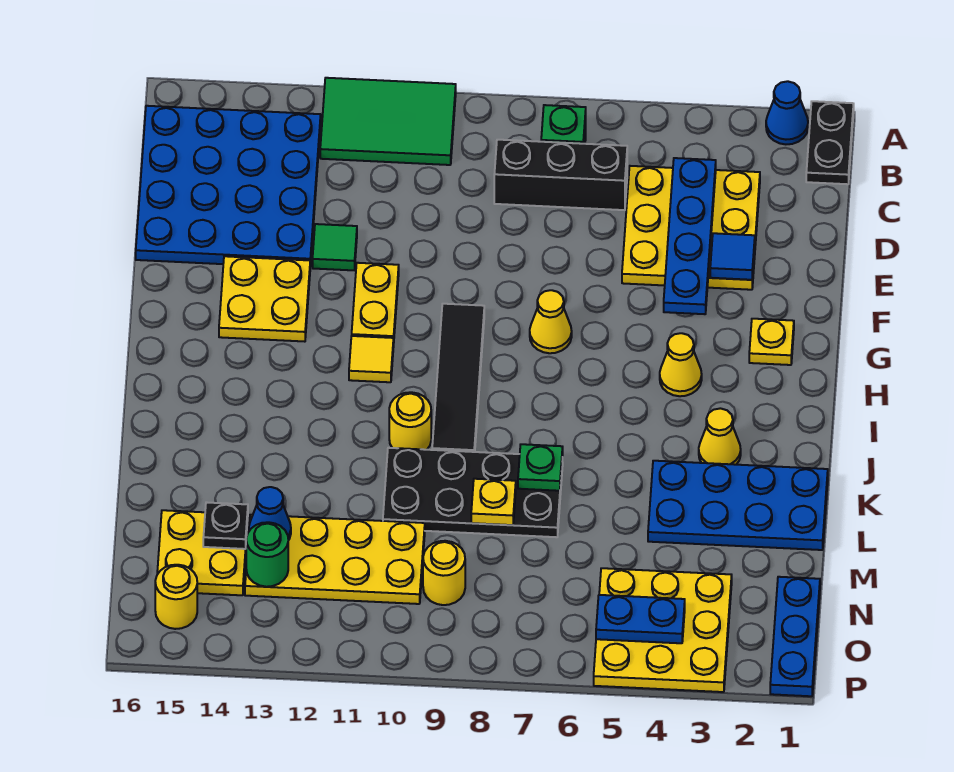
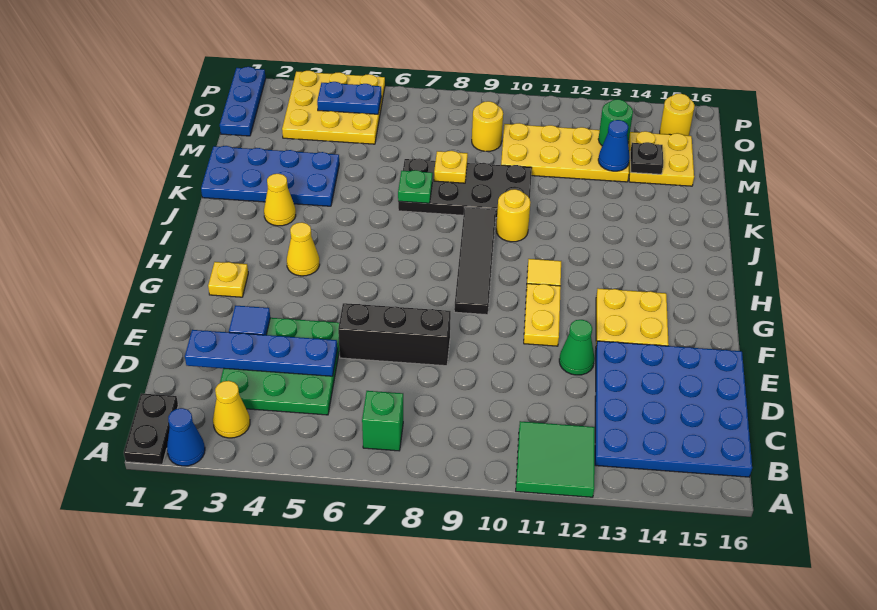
green tile A10:B12 level 1 -> green tile A11:B12 level 1
yellow plate C3:E5 level 1 -> green plate C3:E5 level 1
blue plate C4:F4 level 2 -> blue plate D2:D5 level 2
black brick C6:C8 level 1 -> black brick E6:E8 level 1
green tile E12 level 1 -> green cone E12 level 1
yellow cone G7 level 1 -> yellow cone B3 level 1

